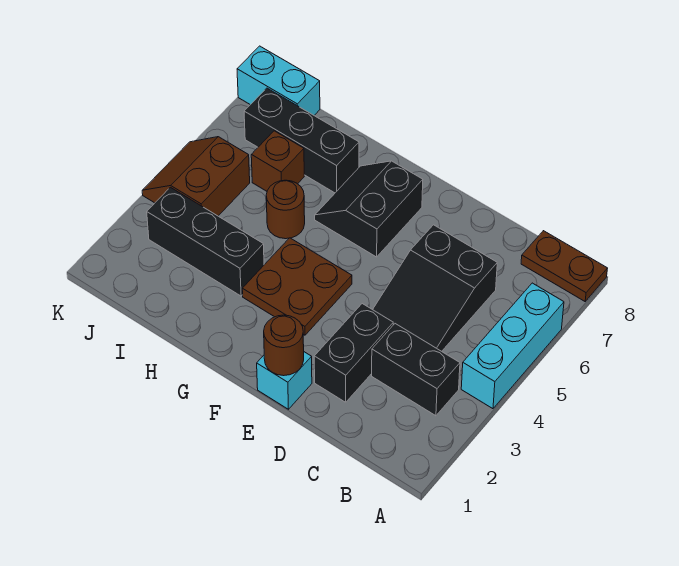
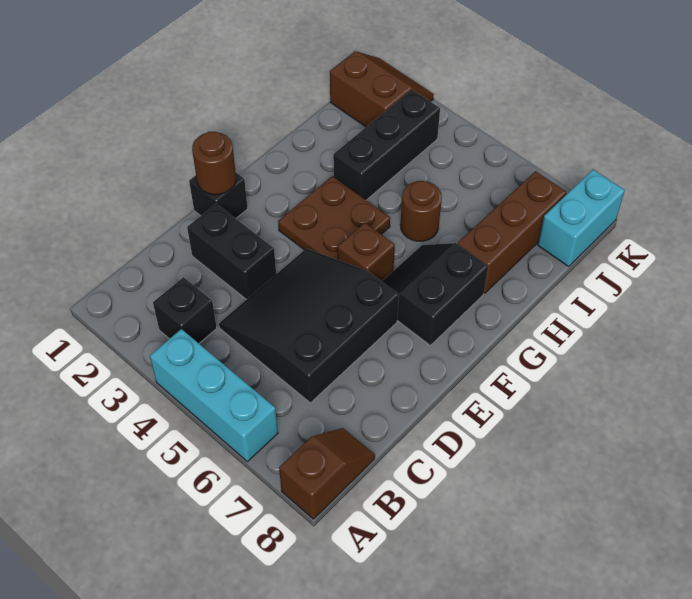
brown plate A8:B8 level 1 -> brown slope A8:B8 level 1 top A
black brick B3:C3 level 1 -> black brick B3 level 1
black slope C4:D6 level 1 top 6 -> black slope C4:E6 level 1 top 6
cyan brick E1 level 1 -> black brick E1 level 1
black slope F6:G7 level 1 top F -> black slope F6:G7 level 1 top 7
black brick H7:J7 level 1 -> brown brick H7:J7 level 1
brown brick I6 level 1 -> brown brick F5 level 1
brown slope J4:K5 level 1 top J -> brown slope J1:K2 level 1 top J

